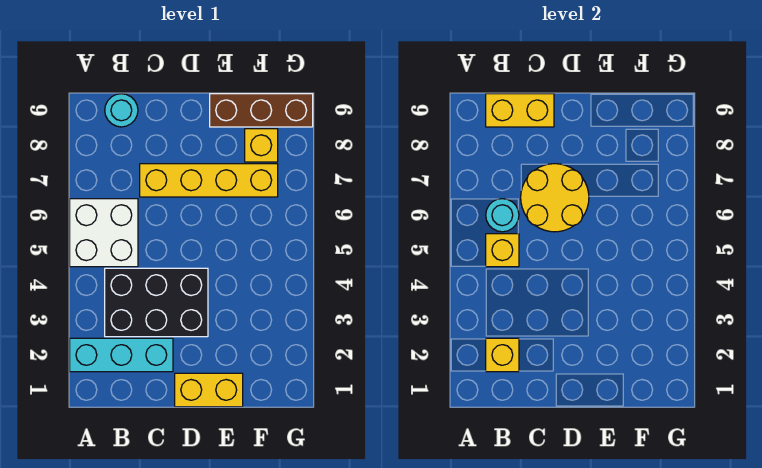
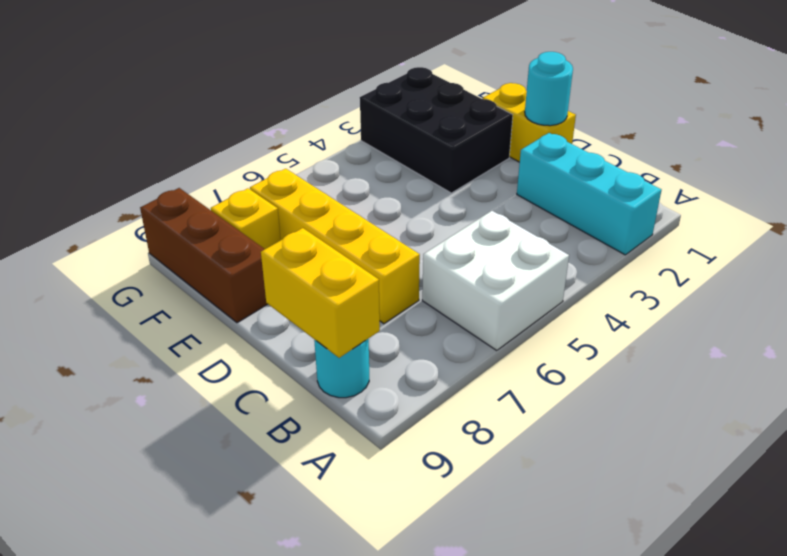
yellow brick B2 level 2 -> none
black brick B3:D4 level 1 -> black brick E2:G3 level 1
yellow brick B5 level 2 -> none
cyan round brick B6 level 2 -> cyan round brick D1 level 2
yellow round brick C6:D7 level 2 -> none

